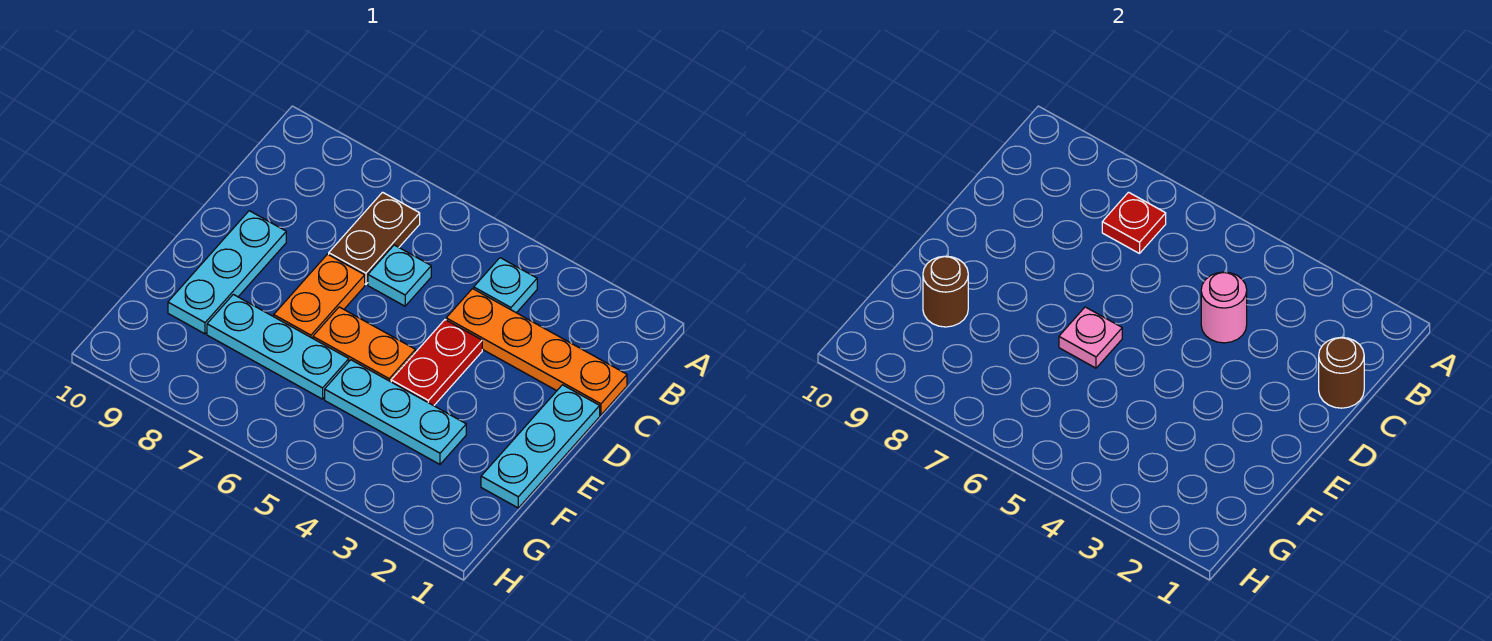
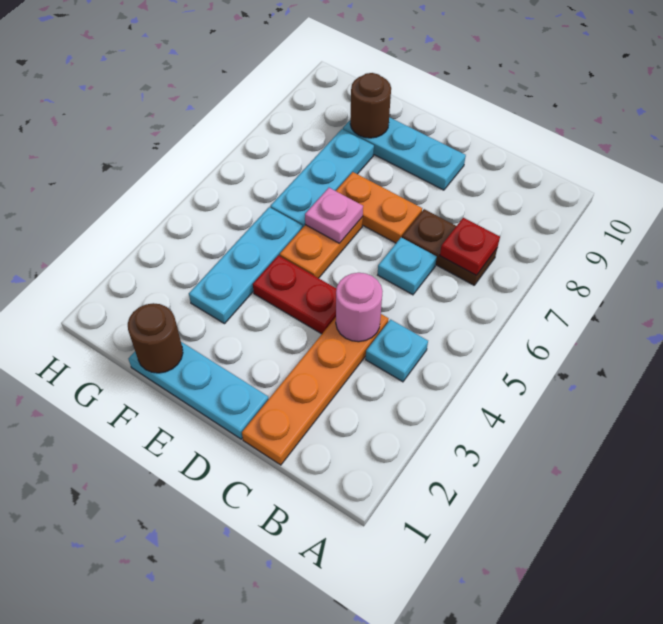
brown round brick C1 level 2 -> brown round brick F1 level 2

